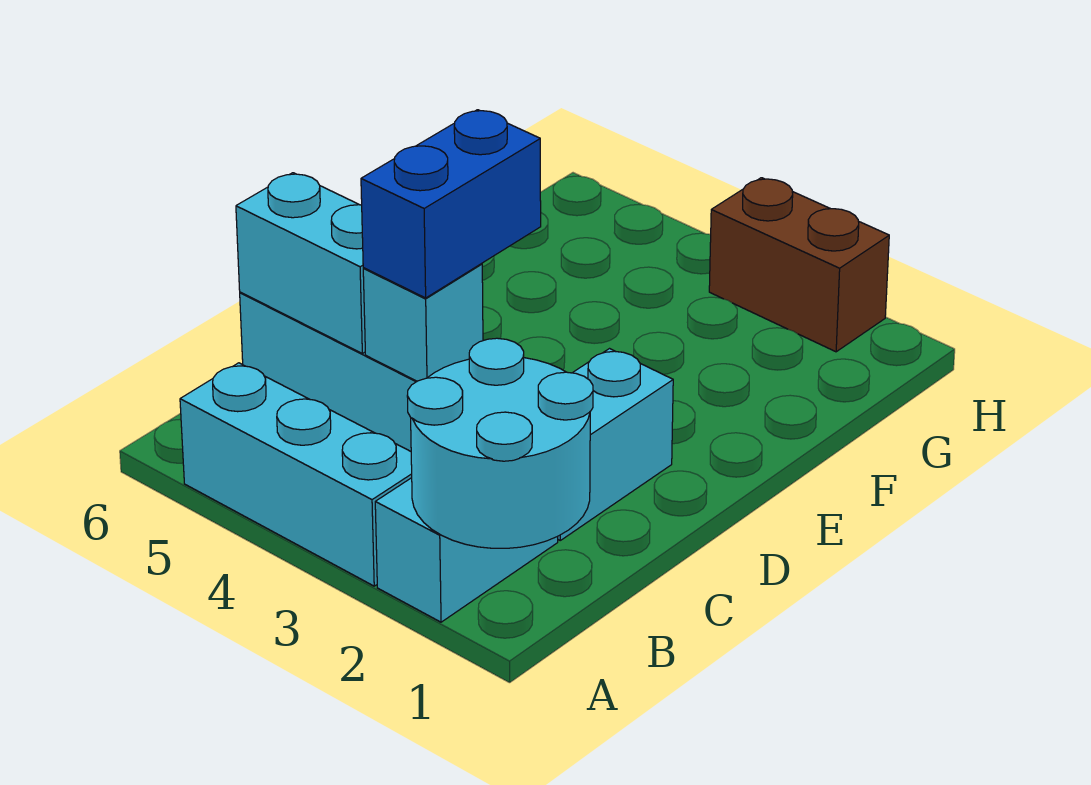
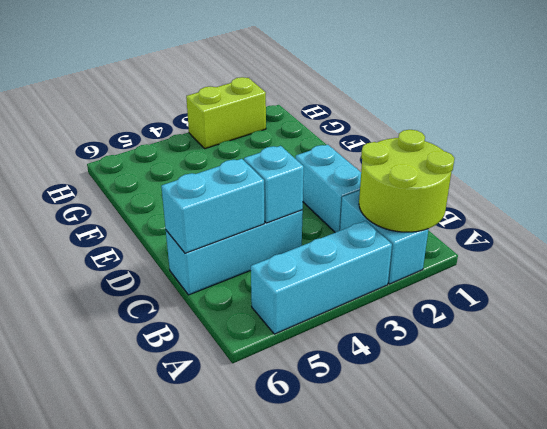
cyan round brick A1:B2 level 2 -> lime round brick A1:B2 level 2
blue brick C4:D4 level 3 -> none
brown brick H2:H3 level 1 -> lime brick H2:H3 level 1

